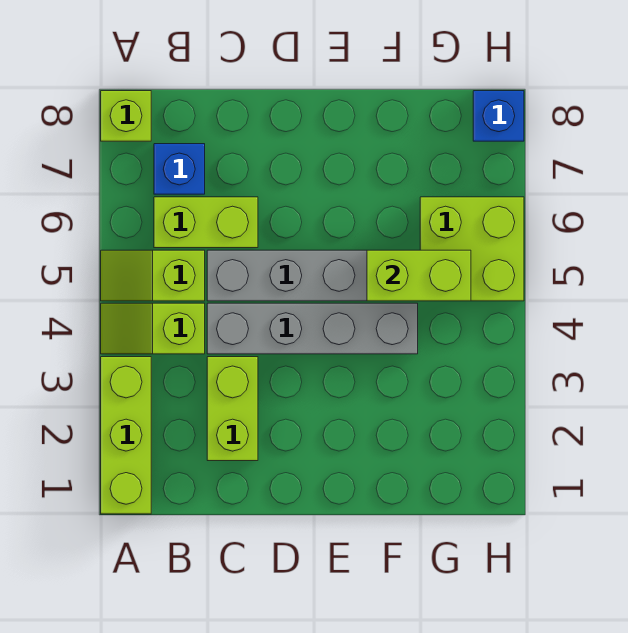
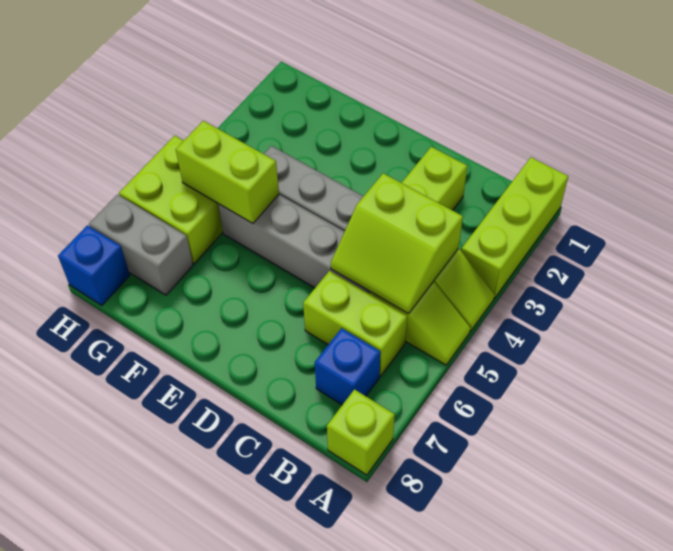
none -> lime slope B4:C5 level 2 top 4
none -> grey brick G7:H7 level 1

